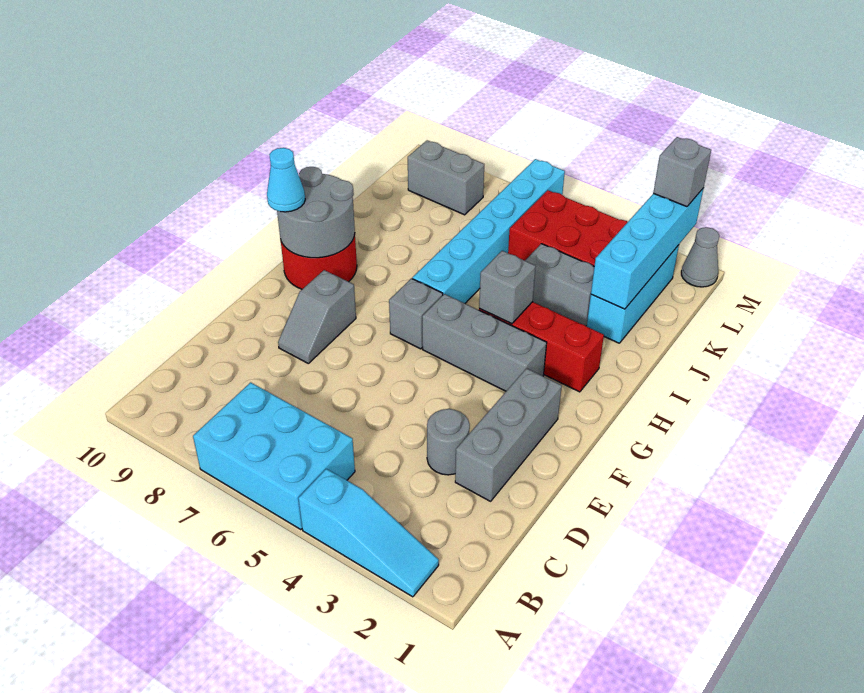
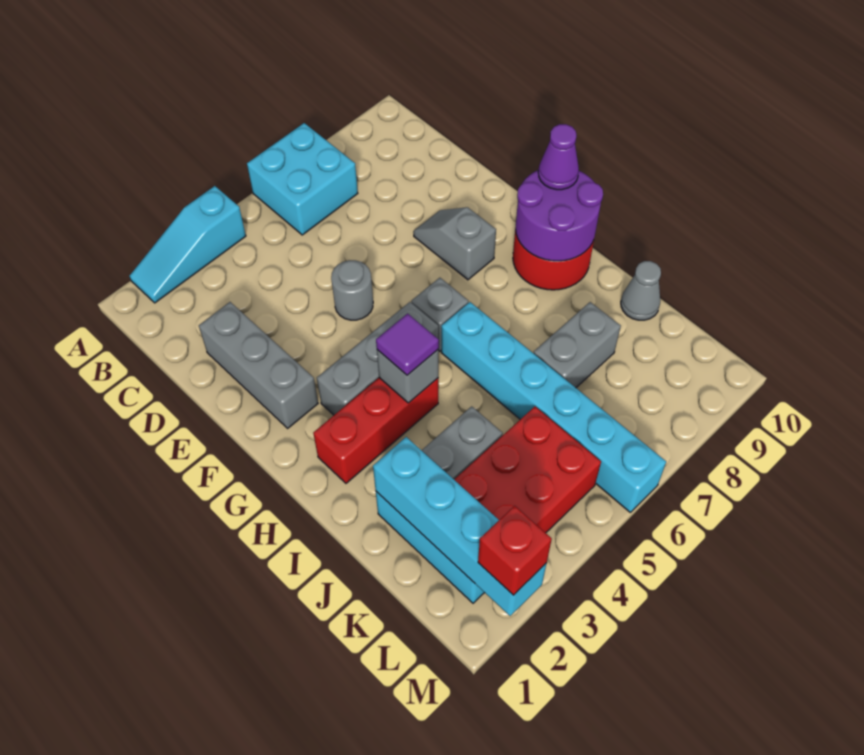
cyan brick A5:B7 level 1 -> cyan brick A6:B7 level 1
grey round brick D3 level 1 -> grey round brick E5 level 1
grey round brick G9:H10 level 2 -> purple round brick G9:H10 level 2
cyan cone G10 level 3 -> purple cone G10 level 3
none -> purple tile H4 level 3
grey brick L8:L9 level 1 -> grey brick J7:J8 level 1
grey cone M1 level 1 -> grey cone J10 level 1
grey brick M2 level 3 -> red brick M2 level 3

